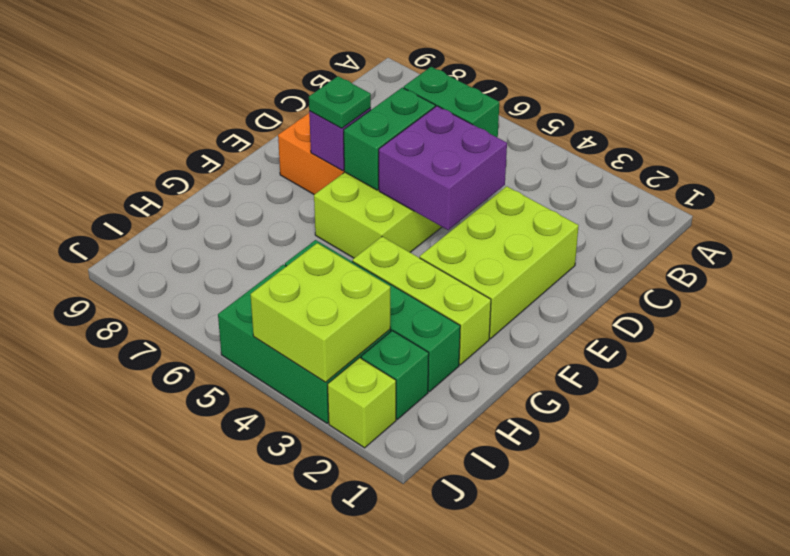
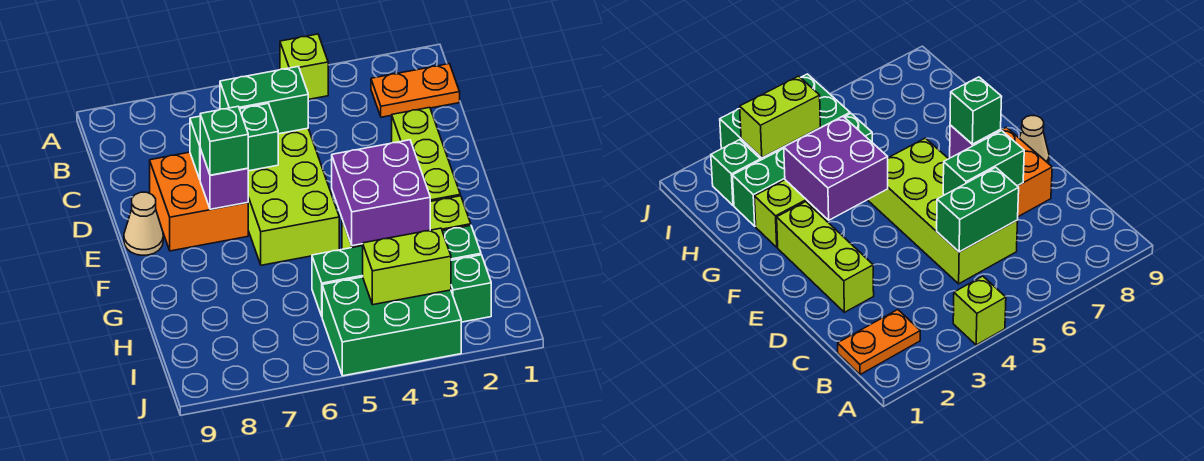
none -> orange plate B1:B2 level 1
lime brick D2:F3 level 1 -> lime brick D2:F2 level 1
purple brick D4:E5 level 2 -> purple brick F3:G4 level 2
green brick D6:E6 level 2 -> green brick D6:D7 level 2
green plate E7 level 3 -> green brick E7 level 3
none -> tan cone E9 level 1
lime brick I3:J4 level 2 -> lime brick I3:I4 level 2
lime brick J2 level 1 -> lime brick A4 level 1

